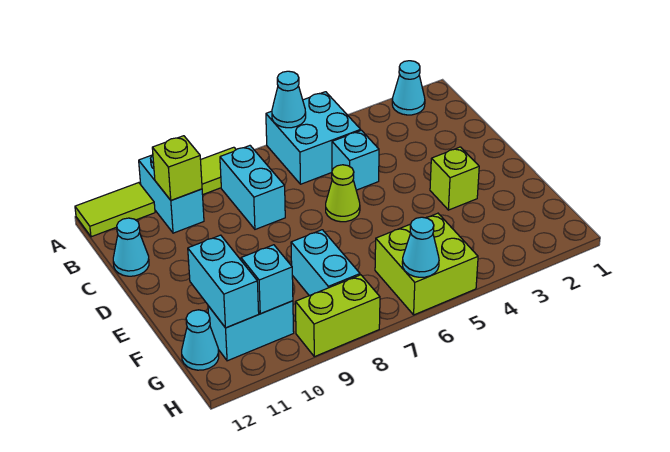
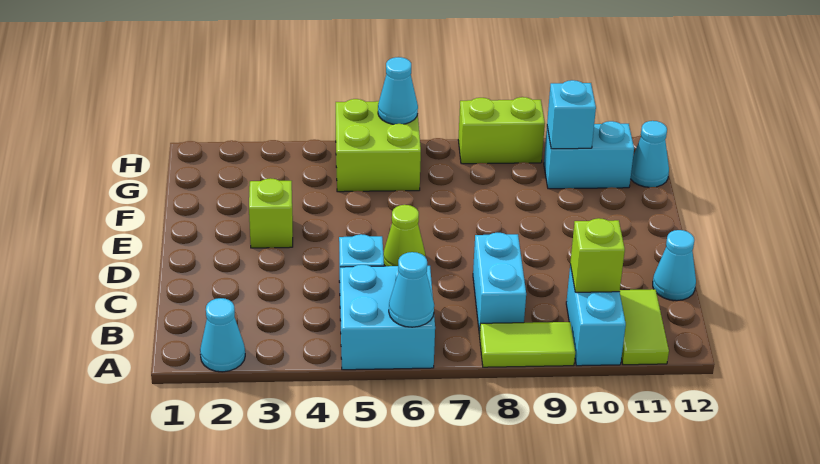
lime tile A11:A12 level 1 -> lime tile A11:B11 level 1
cyan brick F8:G8 level 1 -> none
cyan brick F11:G11 level 2 -> none

